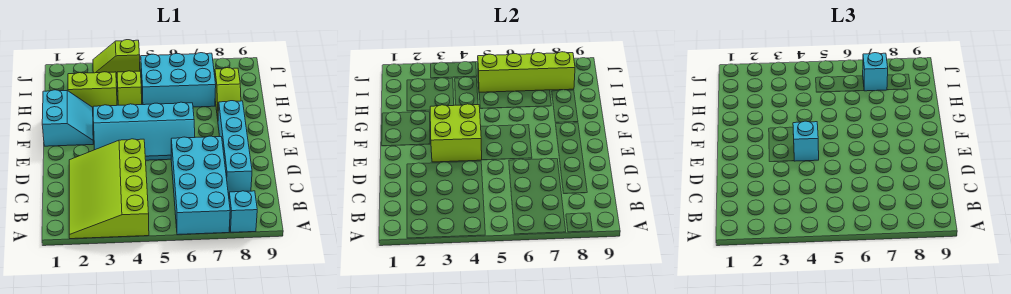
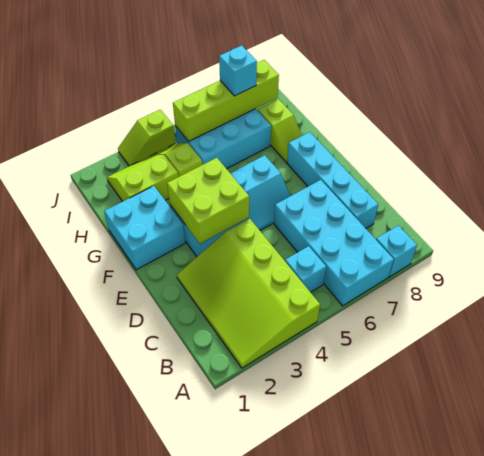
cyan brick E4 level 3 -> cyan brick B5 level 1
cyan slope F1:G2 level 1 top 1 -> cyan brick F1:G2 level 1

